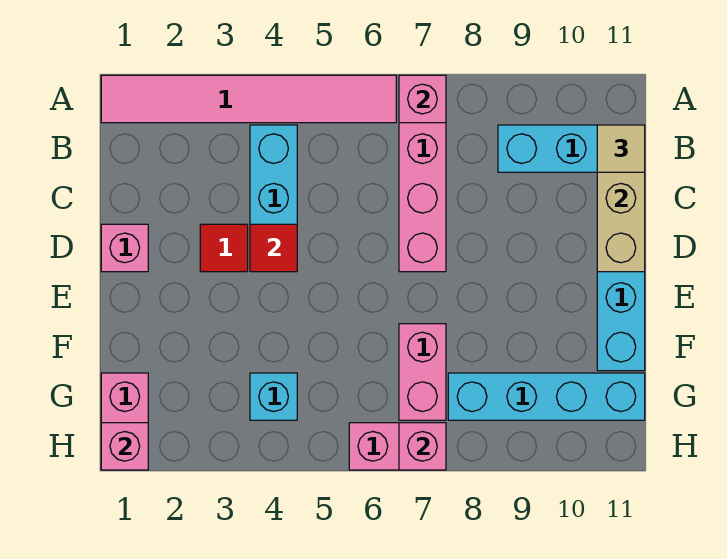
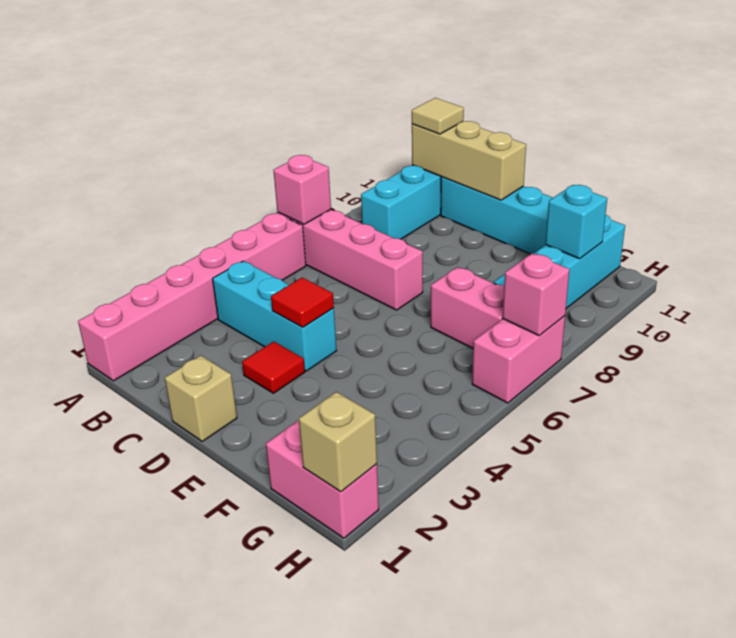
pink tile A1:A6 level 1 -> pink brick A1:A6 level 1
pink brick D1 level 1 -> tan brick D1 level 1
cyan brick G4 level 1 -> cyan brick G10 level 2
pink brick H1 level 2 -> tan brick H1 level 2

